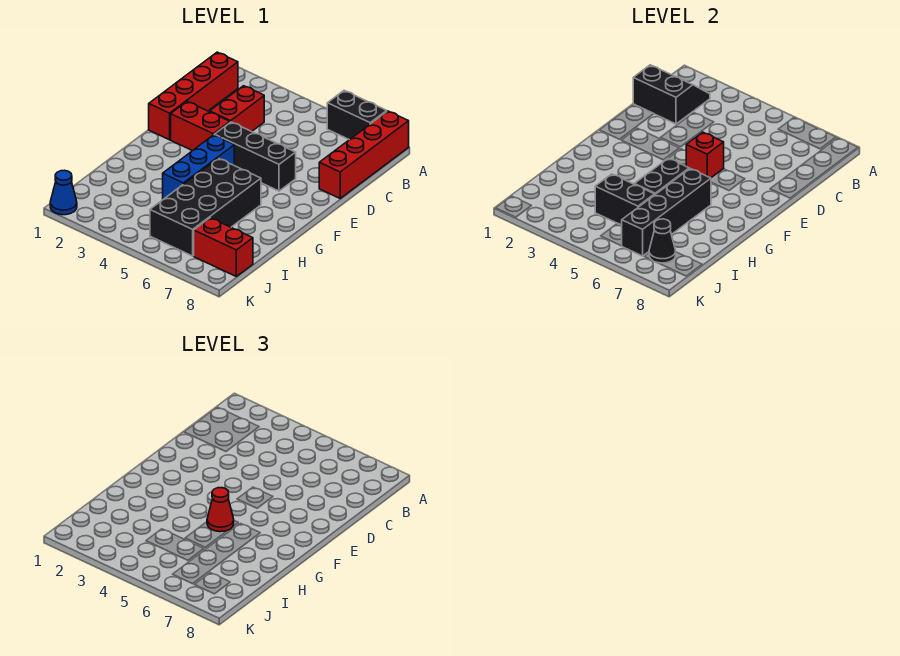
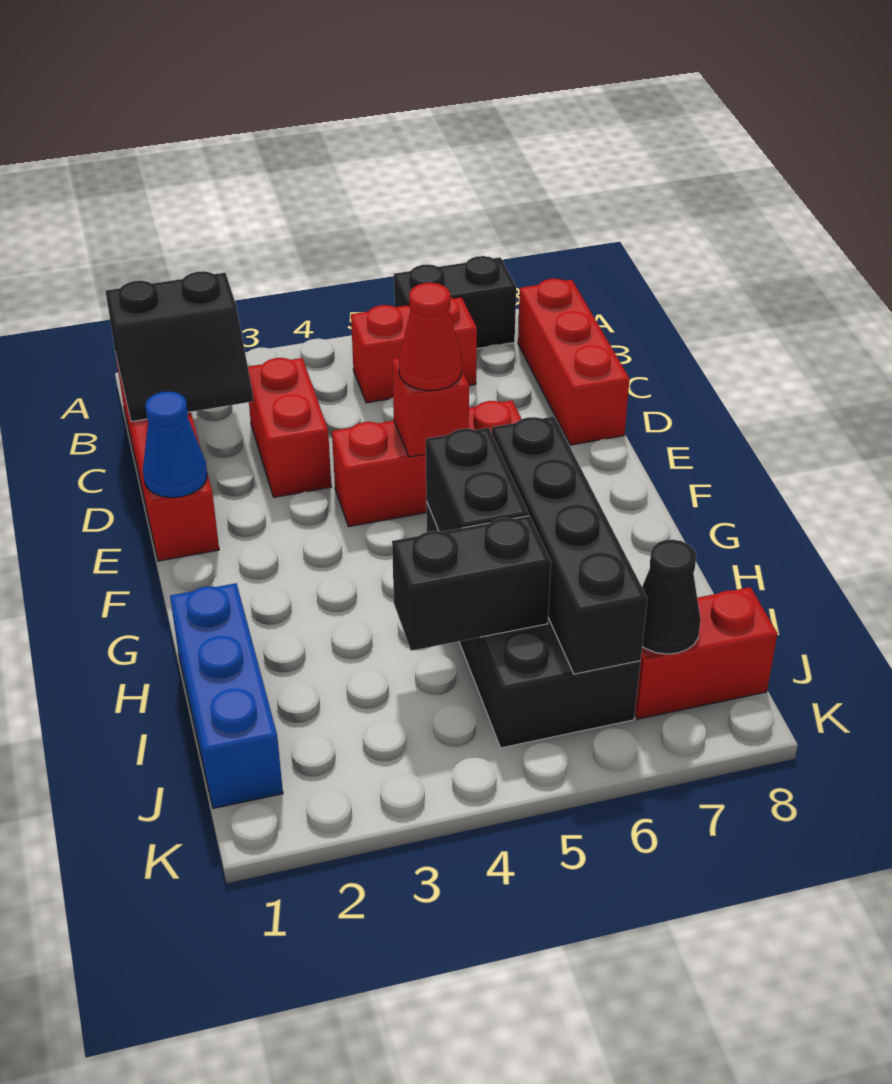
red brick A8:D8 level 1 -> red brick B8:D8 level 1
black slope B1:C2 level 2 top C -> black slope B1:C2 level 2 top B
red brick E2:E3 level 1 -> red brick B5:B6 level 1
black brick E4:E6 level 1 -> red brick E4:E6 level 1
blue brick F4:H4 level 1 -> blue brick H1:J1 level 1
red cone G5 level 3 -> red cone E5 level 3
blue cone K1 level 1 -> blue cone E1 level 2

